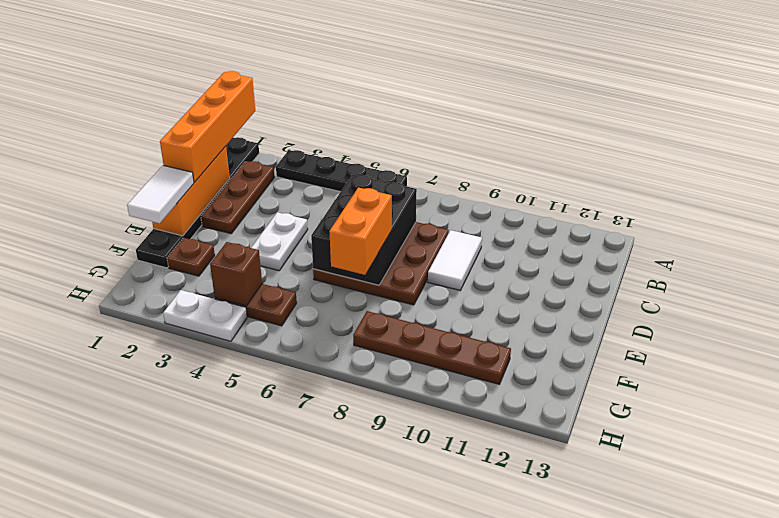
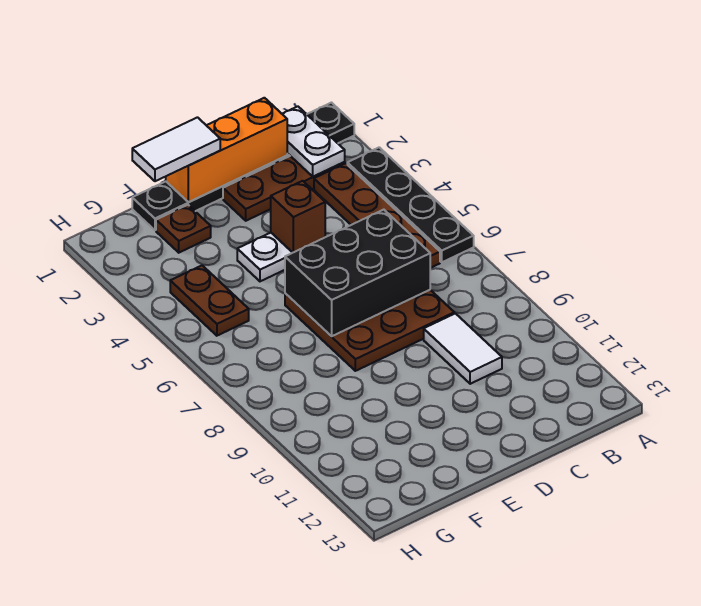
orange brick A1:D1 level 3 -> none
white tile C9:D9 level 1 -> white tile C9:C10 level 1
orange brick E7:F7 level 3 -> none
brown brick G4 level 2 -> brown brick D4 level 2
brown plate G8:G11 level 1 -> brown plate B3:B6 level 1
white plate H3:H4 level 1 -> white plate B1:B2 level 2

